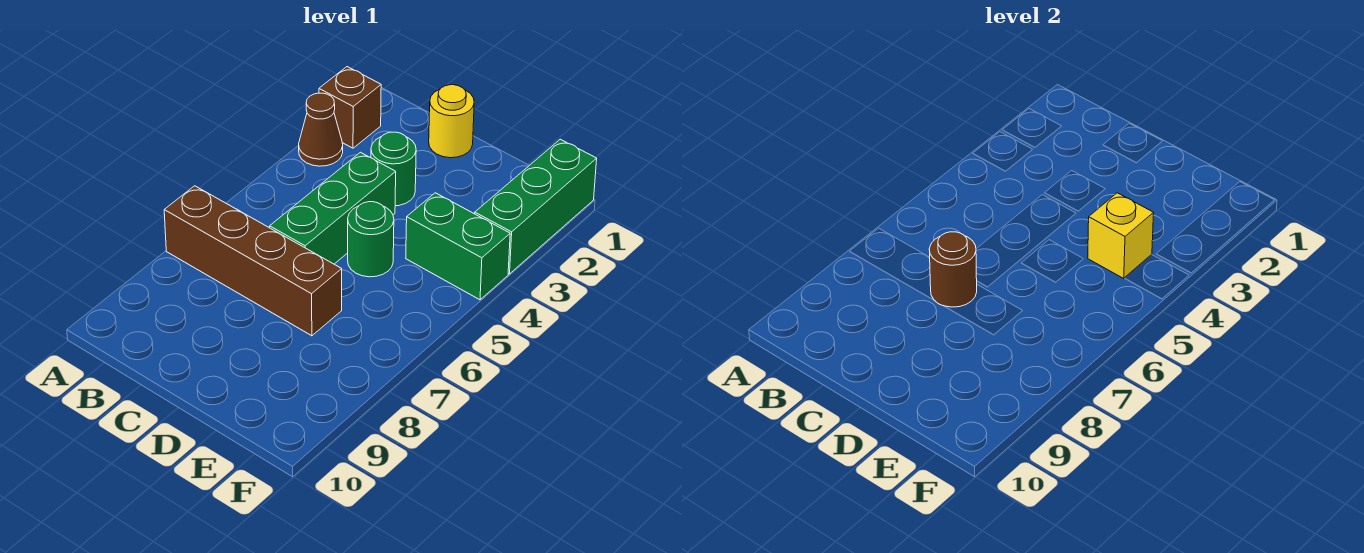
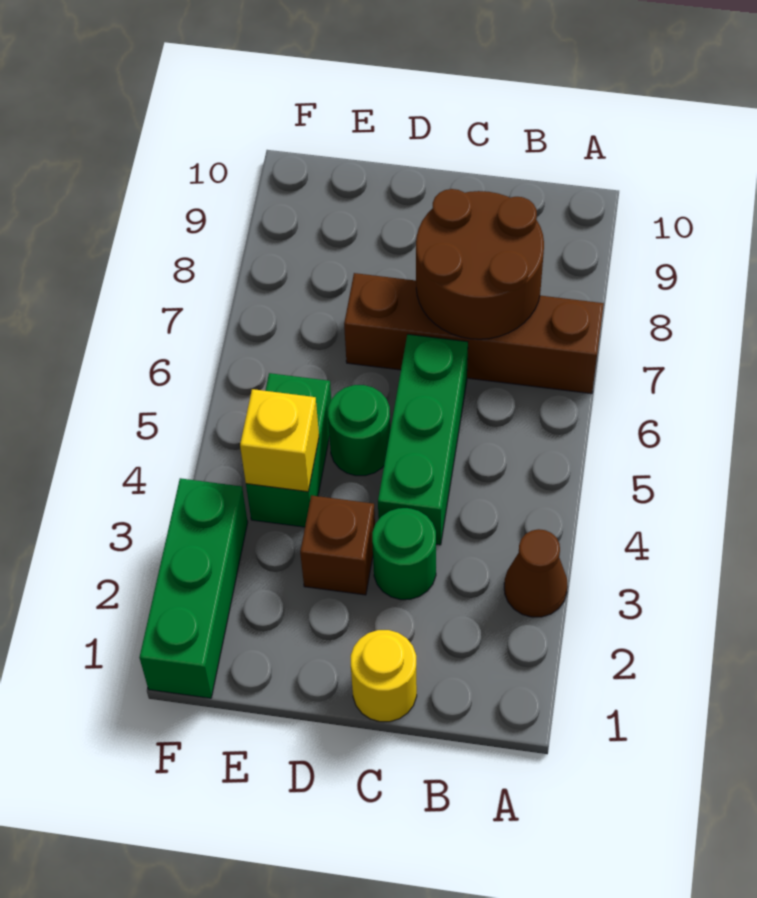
brown brick A2 level 1 -> brown brick D3 level 1
brown round brick C7 level 2 -> brown round brick B7:C8 level 2
green brick E4:F4 level 1 -> green brick E4:E5 level 1

